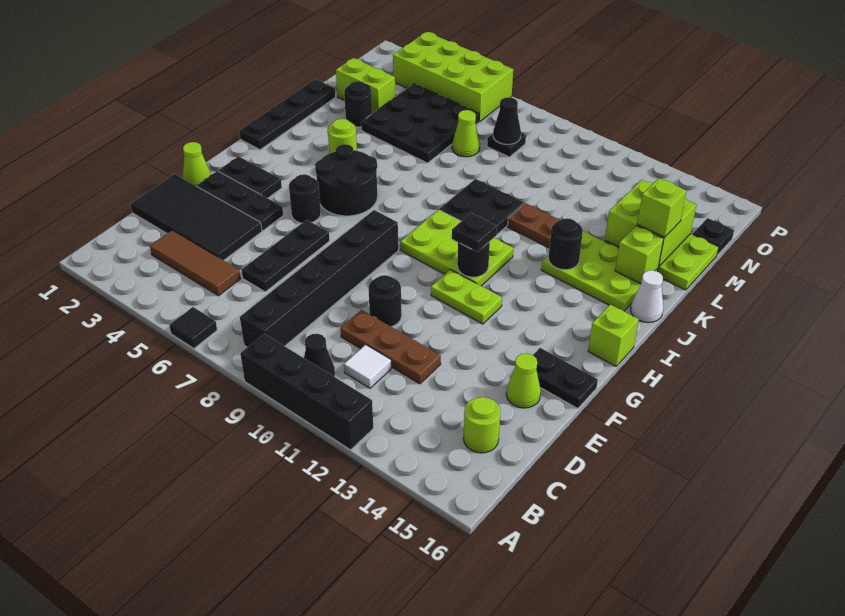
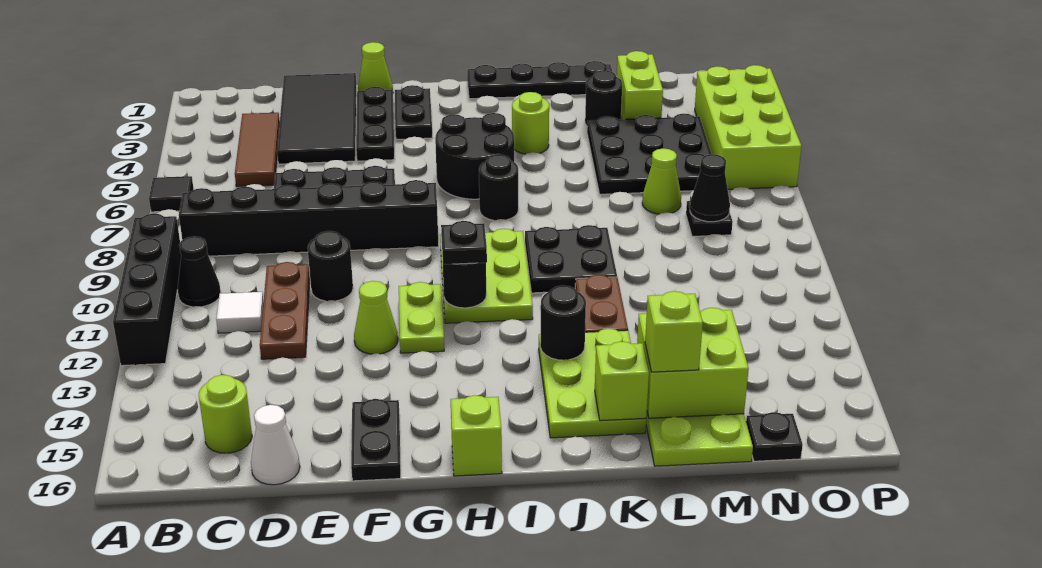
lime cone E15 level 1 -> lime cone F12 level 1
black round brick G5 level 1 -> black round brick I7 level 1
white cone J16 level 1 -> white cone D16 level 1

